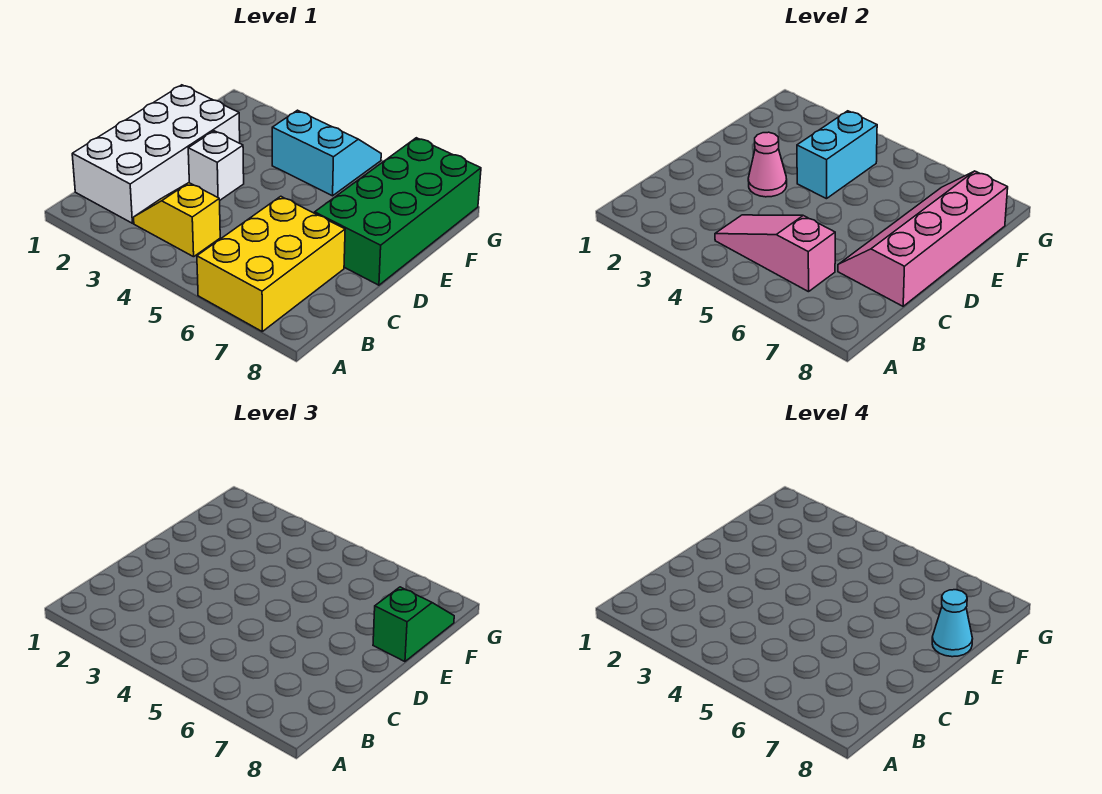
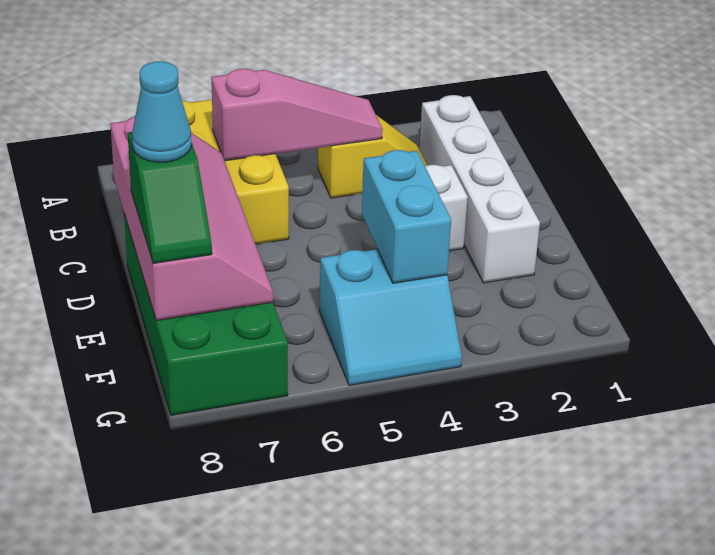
white brick B1:E2 level 1 -> white brick B2:E2 level 1
pink cone D3 level 2 -> none

